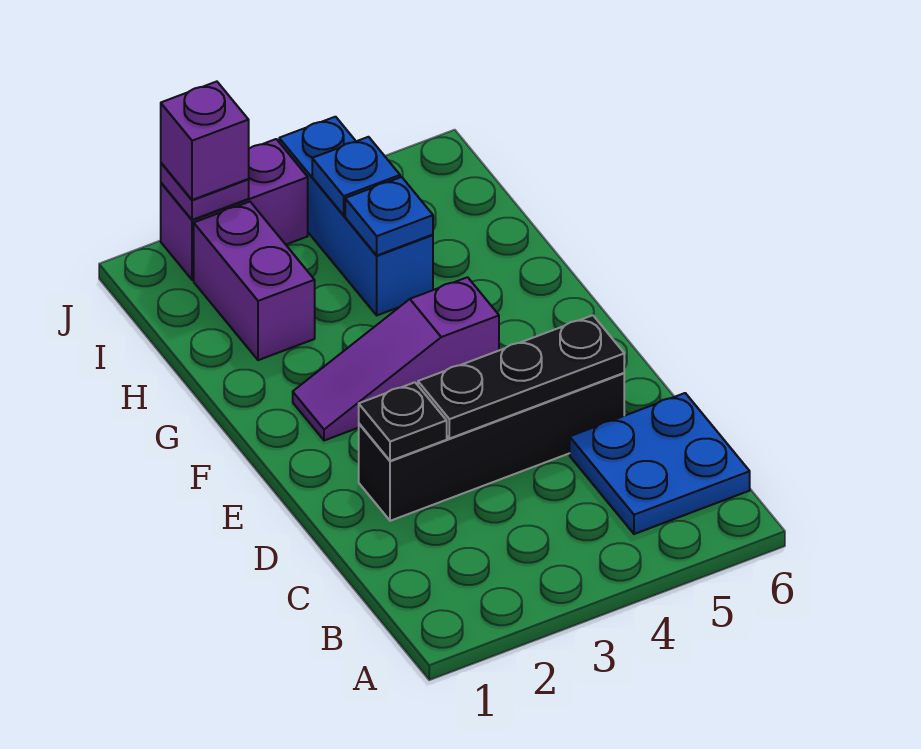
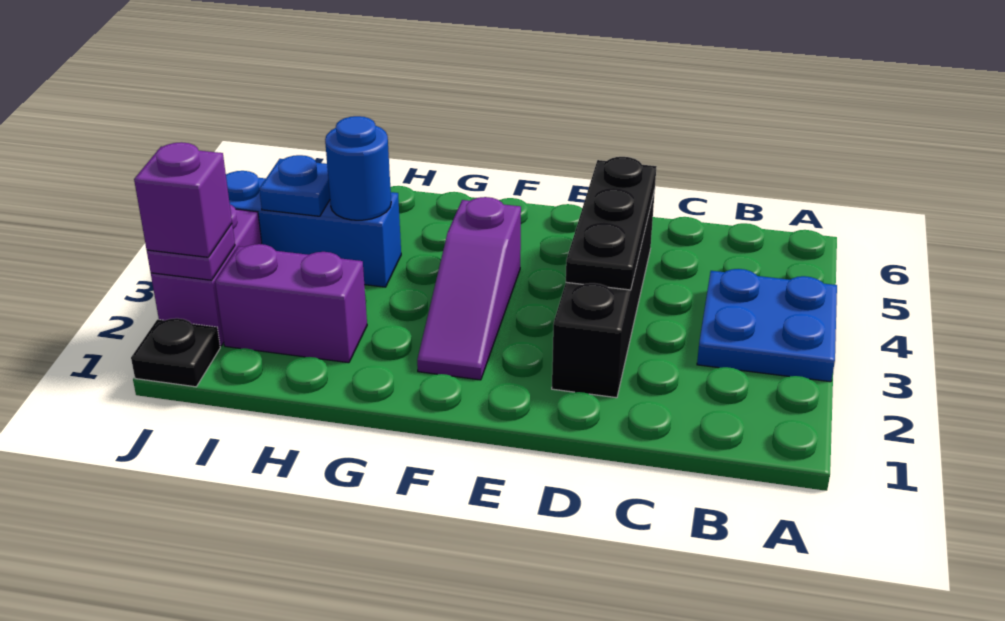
blue plate B5:C6 level 1 -> blue plate A3:B4 level 1
black plate D2 level 2 -> black plate J1 level 1
blue plate H4 level 2 -> blue round brick H4 level 2

